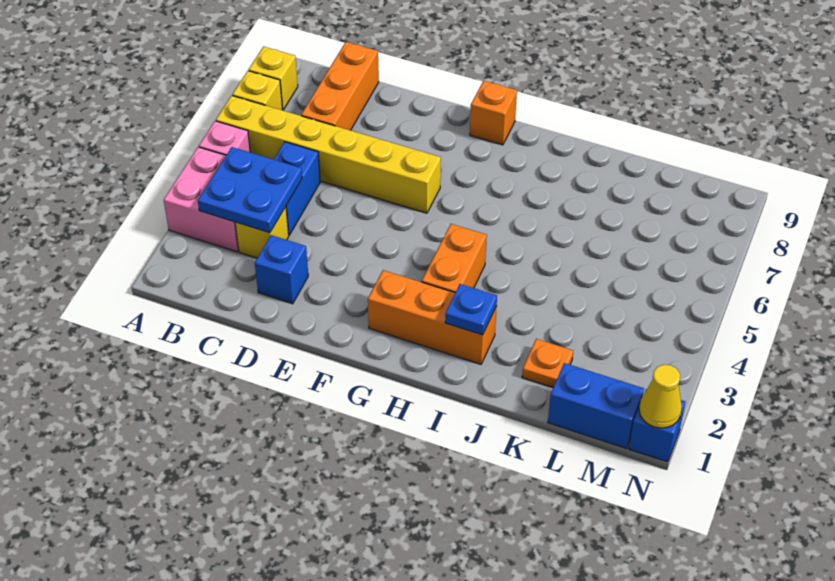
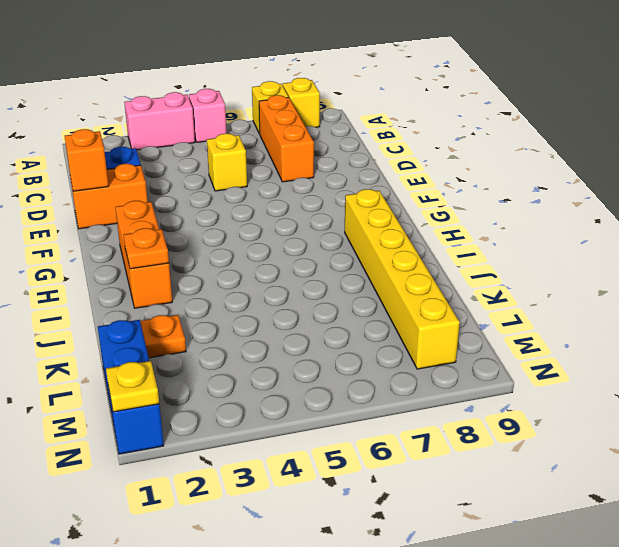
pink brick A3:B4 level 1 -> pink brick A3:A4 level 1
yellow brick A6:F6 level 1 -> yellow brick H8:M8 level 1
blue plate B3:C4 level 2 -> none
yellow brick C3 level 1 -> yellow brick D5 level 1
blue brick C4:C5 level 1 -> none
orange brick C7:C9 level 1 -> orange brick B7:D7 level 1
orange brick G9 level 1 -> orange brick E1 level 2
orange brick H3:H4 level 1 -> orange brick E1:E2 level 1
blue plate I2 level 2 -> orange plate I2 level 2
yellow cone N1 level 2 -> yellow plate N1 level 2

